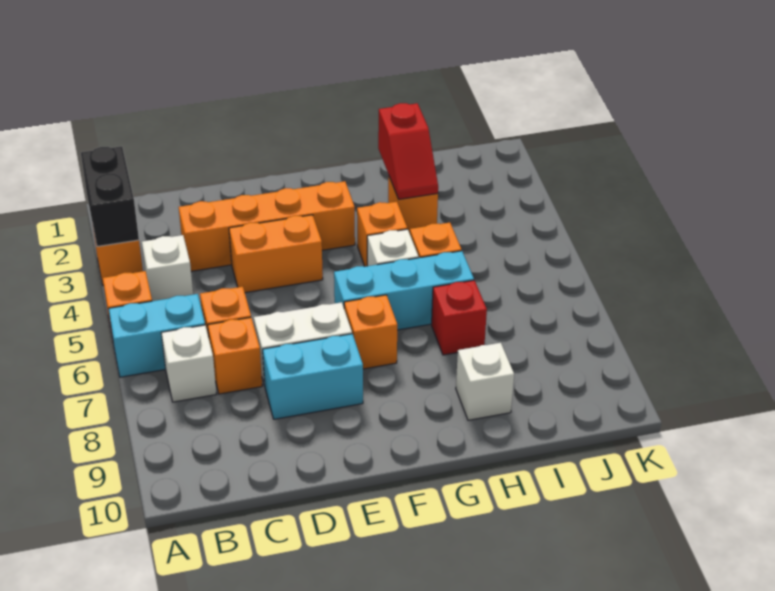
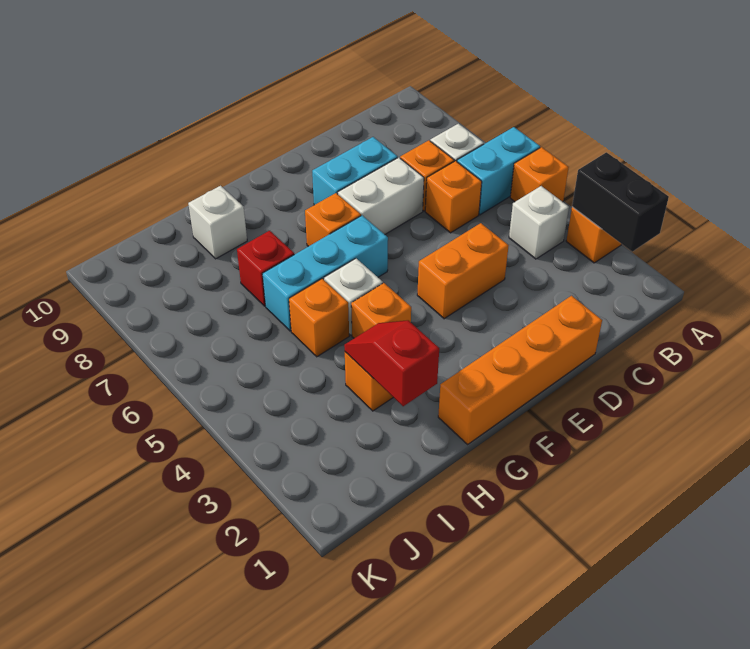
orange brick C3:F3 level 1 -> orange brick D1:G1 level 1

